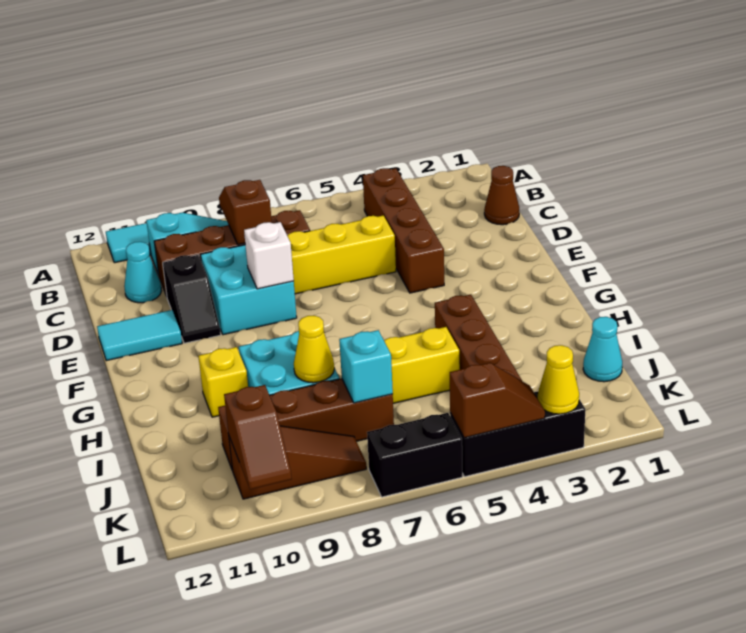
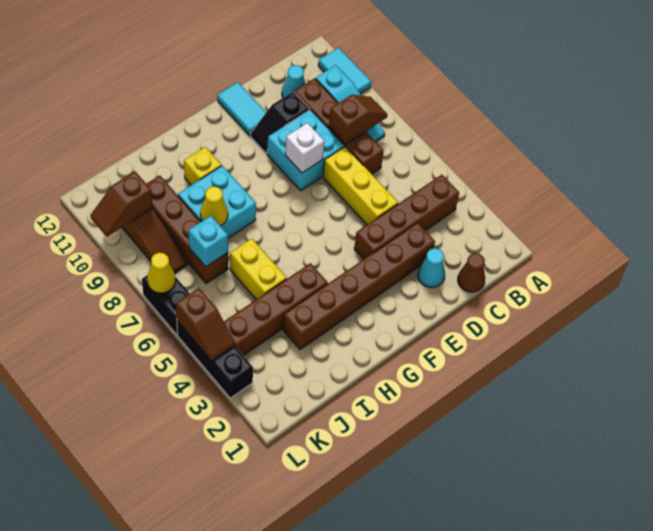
none -> brown brick D3:I3 level 1
cyan cone J1 level 1 -> cyan cone D2 level 1
yellow cone L3 level 2 -> yellow cone L7 level 2

